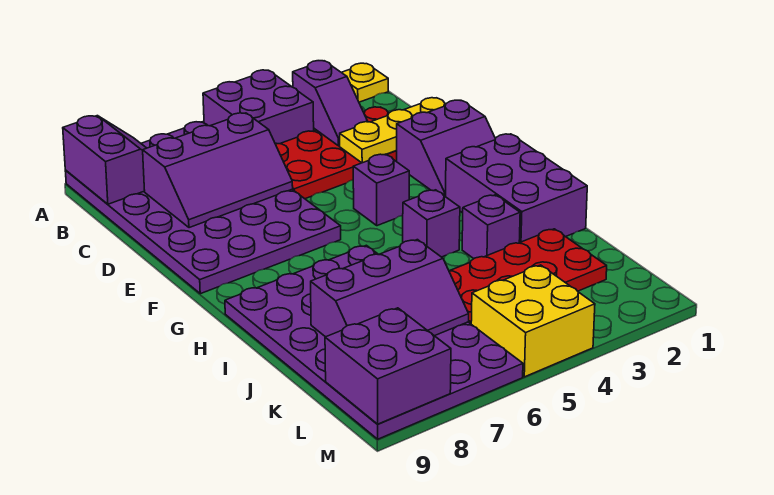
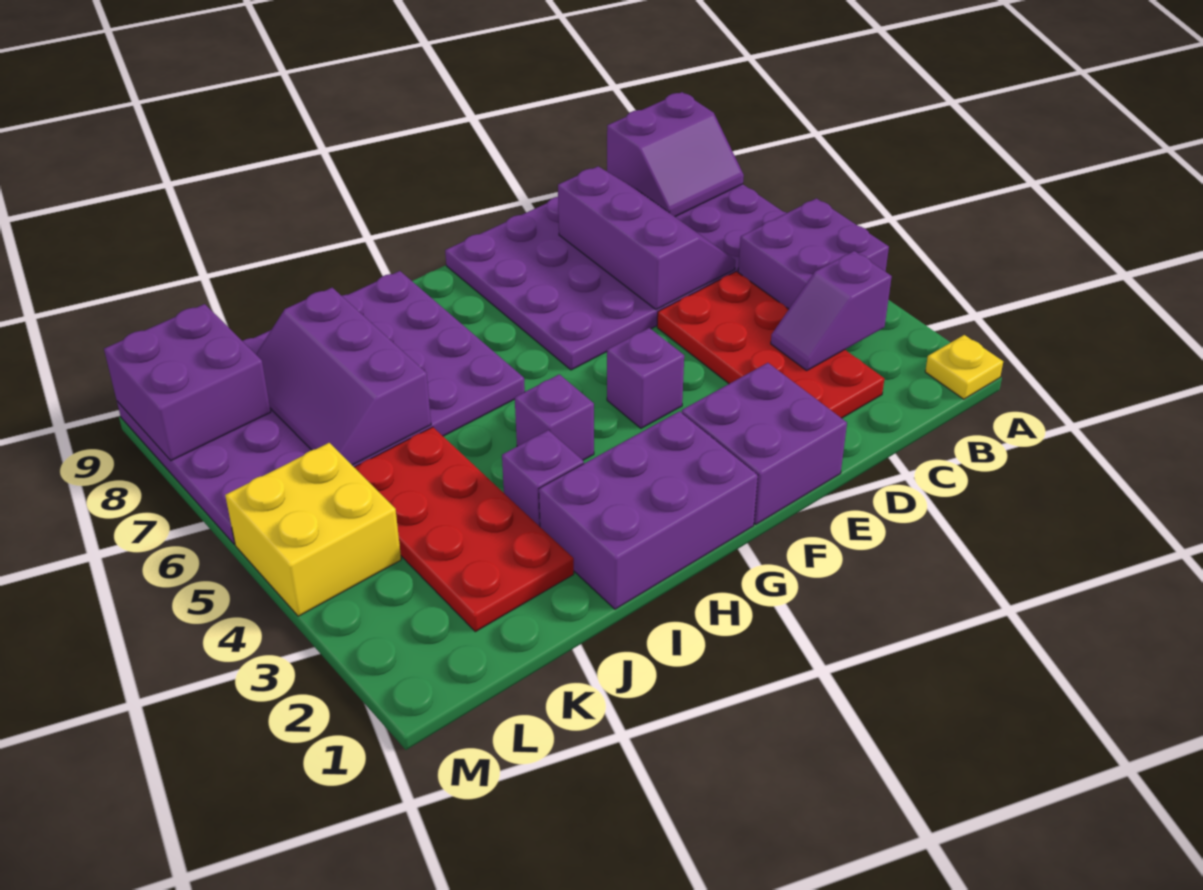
purple slope C6:D8 level 2 top C -> purple slope C6:D8 level 2 top D
yellow plate D1:D3 level 2 -> none
purple slope E1:F2 level 1 top E -> purple brick E1:F2 level 1

